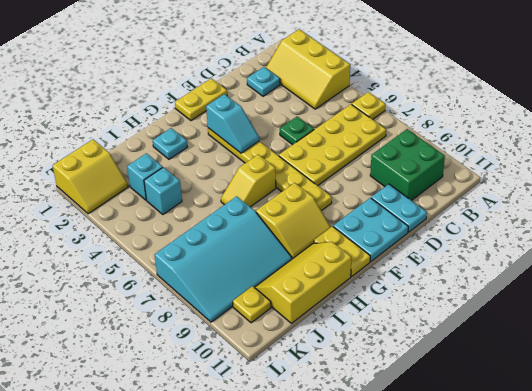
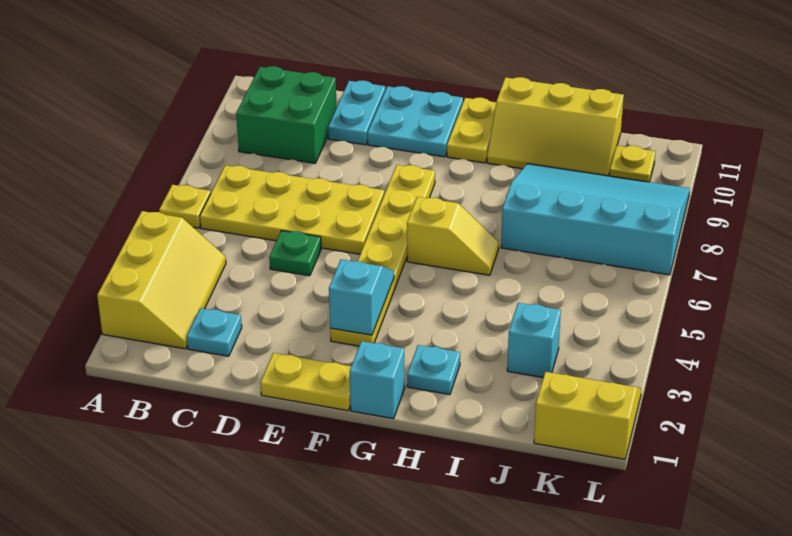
yellow slope G8:H9 level 1 top 8 -> none
cyan brick J4 level 1 -> cyan brick G1 level 1

